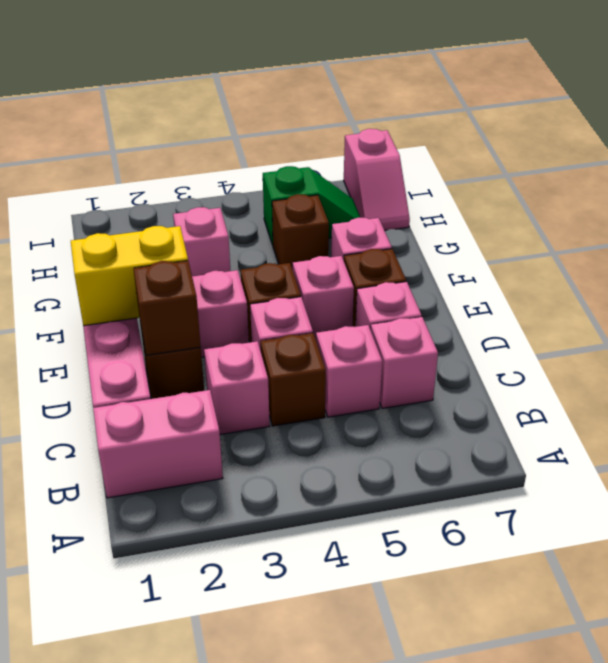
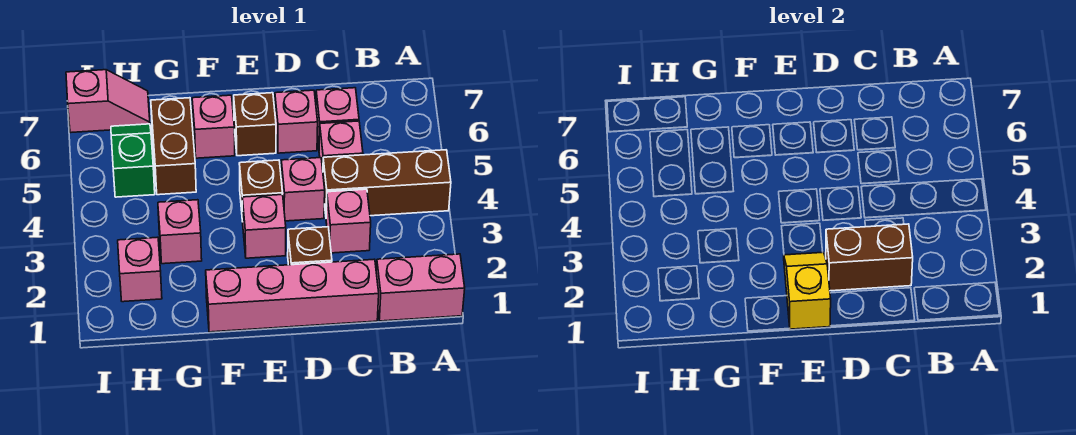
pink brick B1:B2 level 1 -> pink brick A1:B1 level 1
brown brick C4 level 1 -> brown brick A4:C4 level 1
brown brick D2 level 2 -> brown brick C2:D2 level 2
yellow brick E1:E2 level 2 -> yellow slope E1:E2 level 2 top 1
pink brick E5 level 1 -> pink brick H2 level 1
brown brick G5 level 1 -> brown brick G5:G6 level 1

